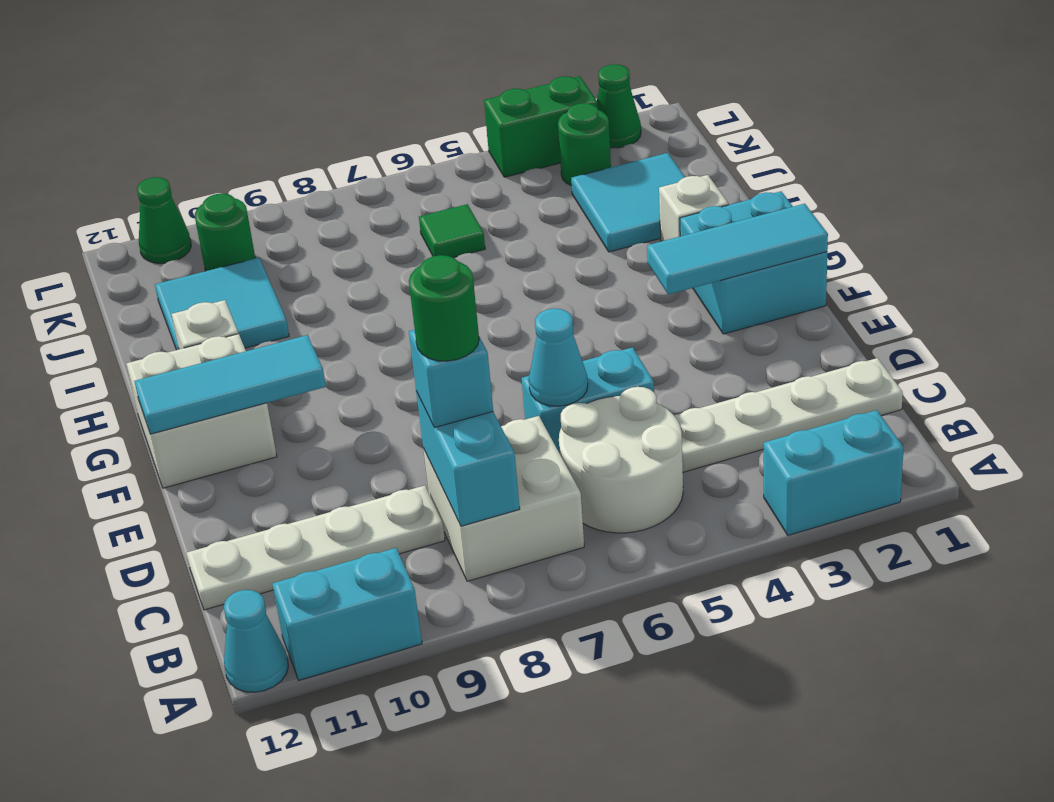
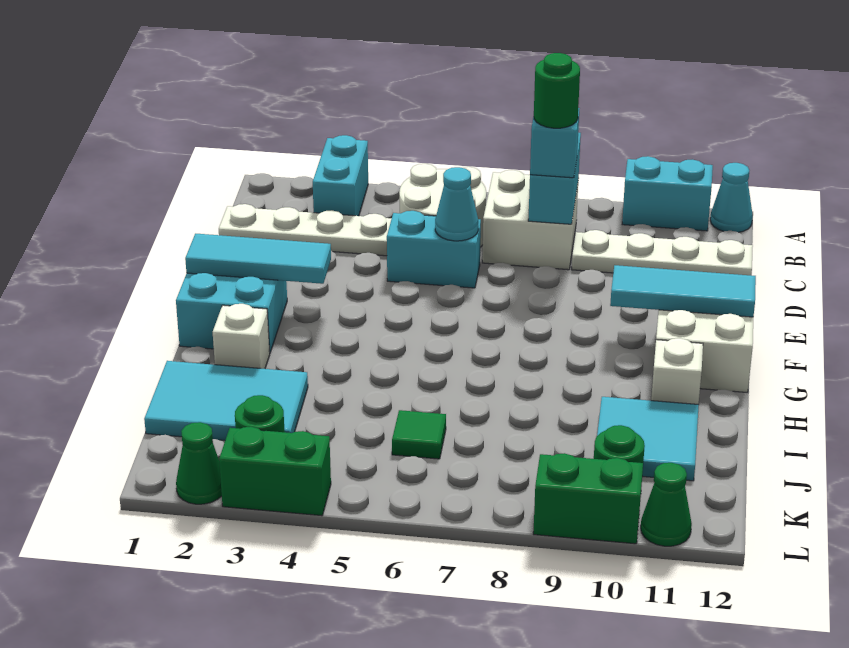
cyan brick A2:A3 level 1 -> cyan brick A3:B3 level 1
cyan tile I2:J3 level 1 -> cyan tile I1:J3 level 1
none -> green brick L9:L10 level 1

